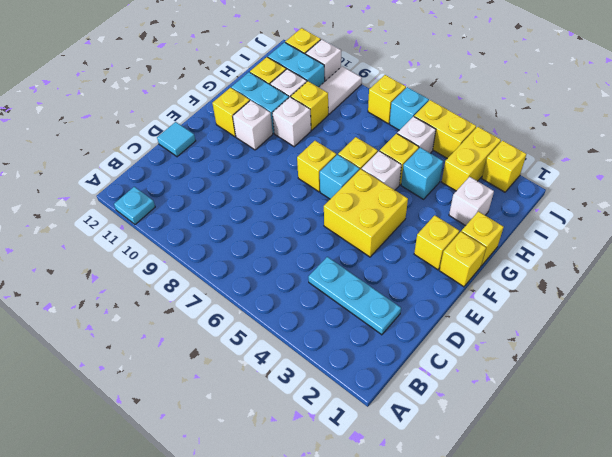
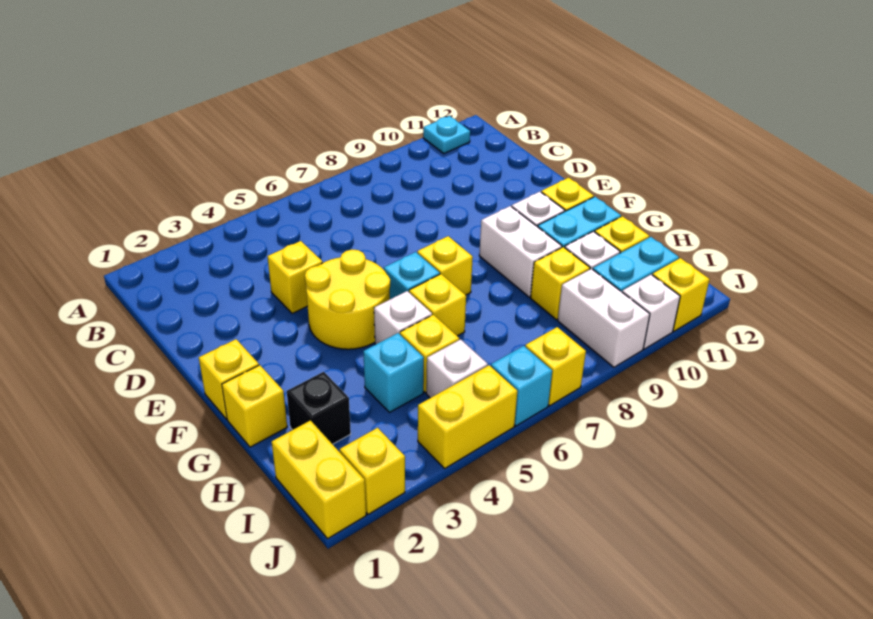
cyan plate C2:C4 level 1 -> none
cyan tile D12 level 1 -> none
yellow brick E4:F5 level 1 -> yellow round brick E4:F5 level 1
yellow brick F2 level 1 -> yellow brick D4 level 1
white brick G9 level 1 -> white brick F9:G9 level 1
white brick H2 level 1 -> black brick H2 level 1
yellow brick I3:J3 level 1 -> yellow brick I1:J1 level 1
white tile I9:J9 level 1 -> white brick I9:J9 level 1

